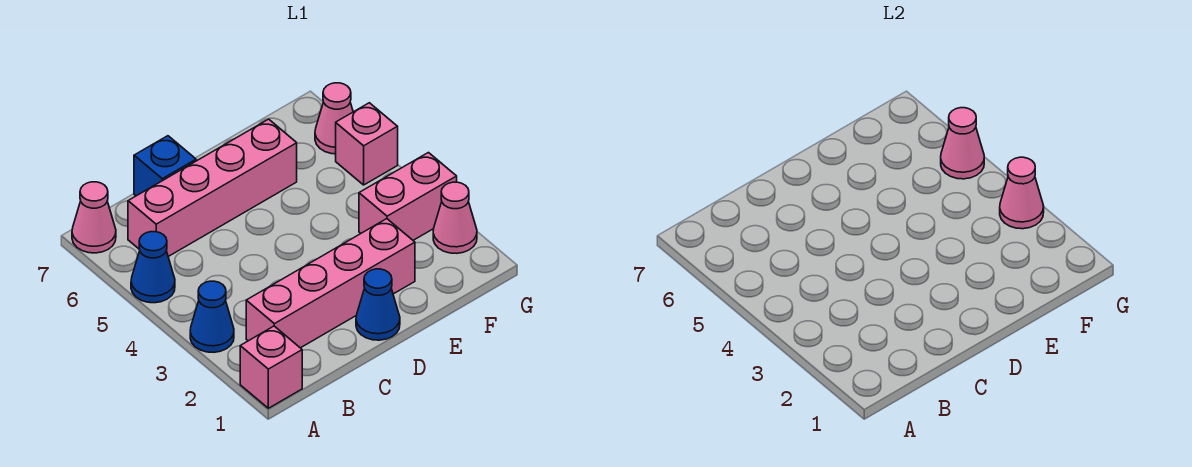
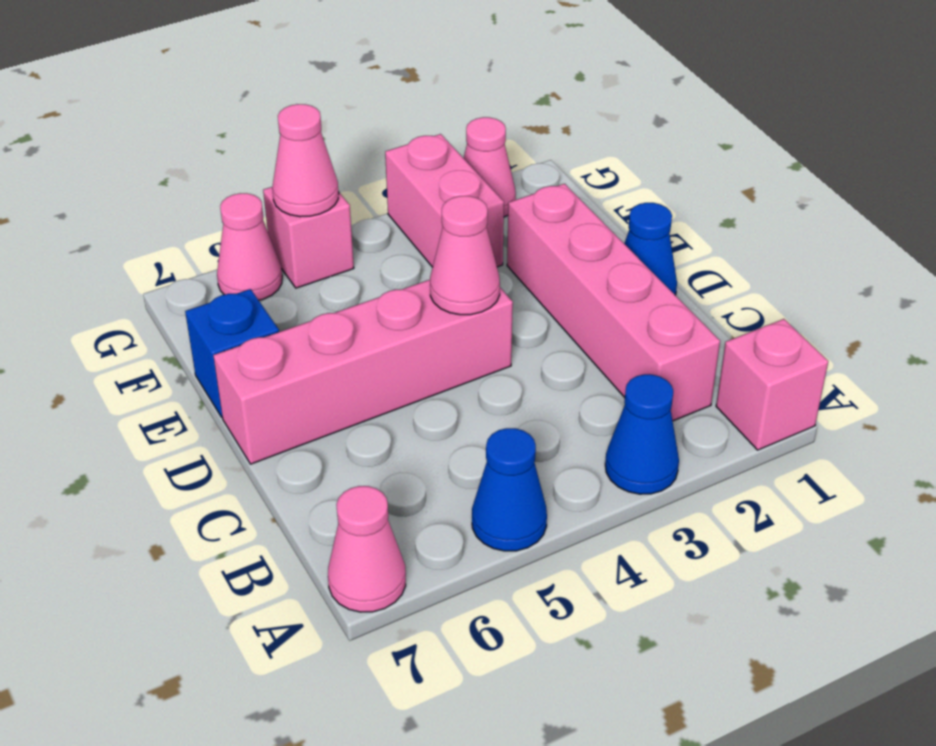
pink brick B6:E6 level 1 -> pink brick D4:D7 level 1
blue brick C7 level 1 -> blue brick E7 level 1
pink cone G3 level 2 -> pink cone D4 level 2

